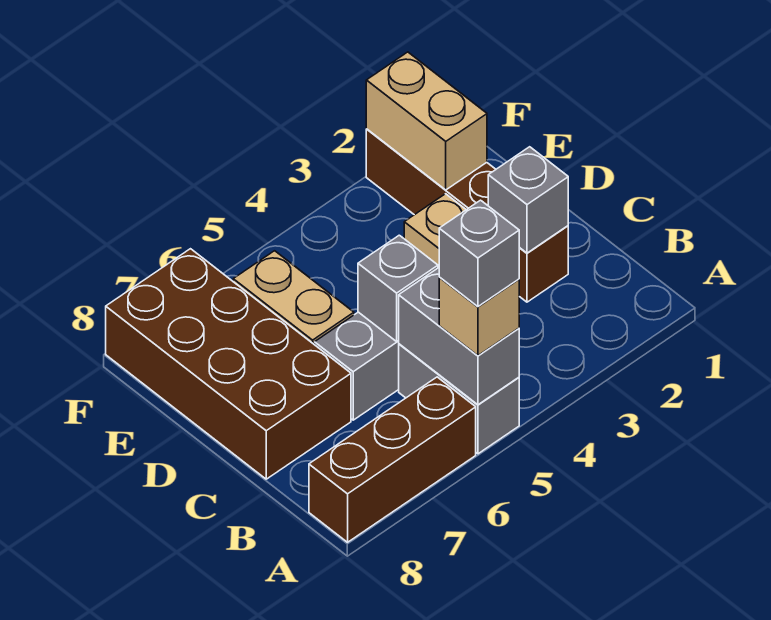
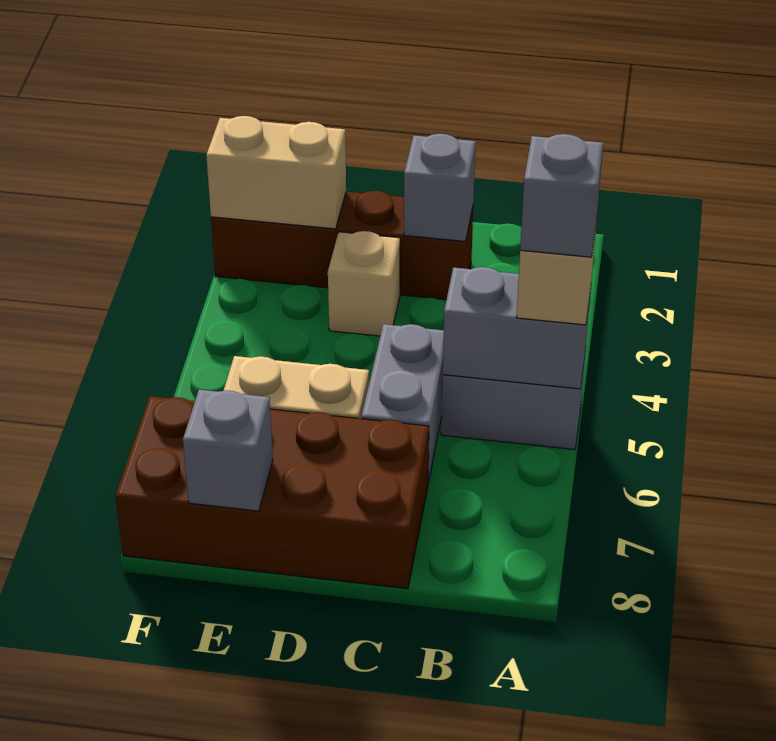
brown brick A6:A8 level 1 -> none
grey brick C5 level 2 -> grey brick E8 level 2

